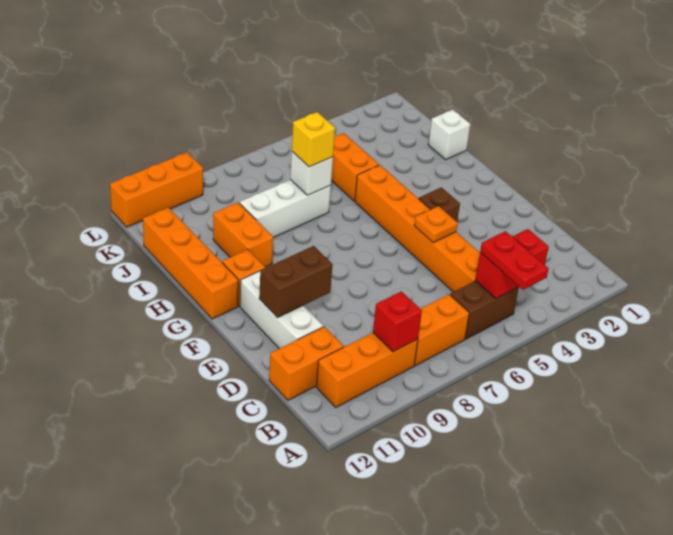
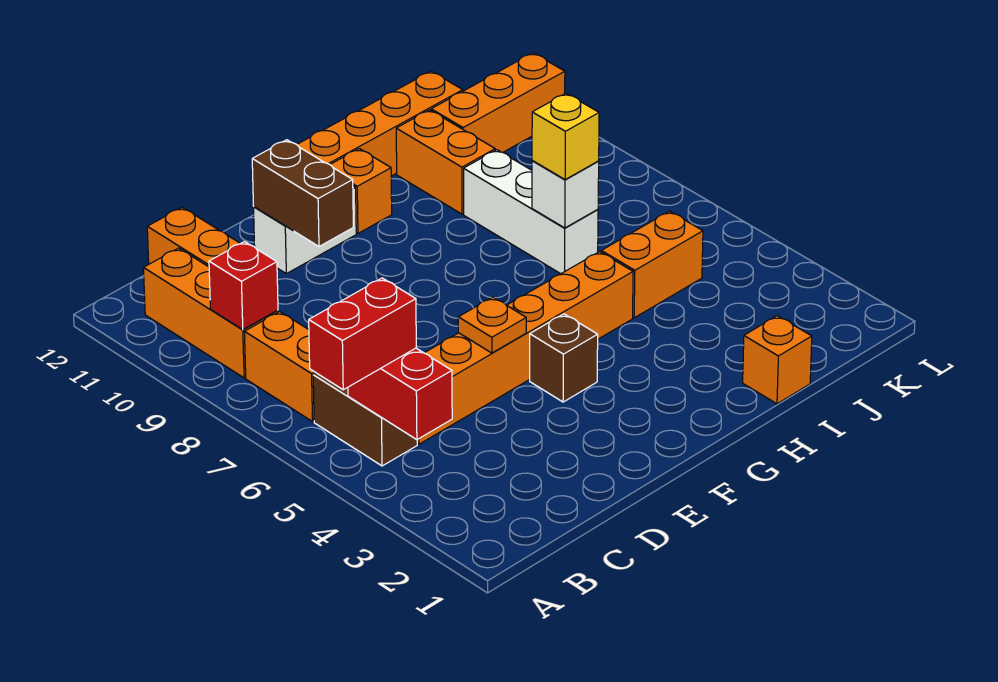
red plate A5:B5 level 3 -> red brick A5:B5 level 3
white brick D11:F11 level 1 -> white brick E11:F11 level 1
orange brick H10:I10 level 1 -> orange brick I10:I11 level 1
white brick I1 level 1 -> orange brick I1 level 1
orange brick L10:L12 level 1 -> orange brick J11:L11 level 1

